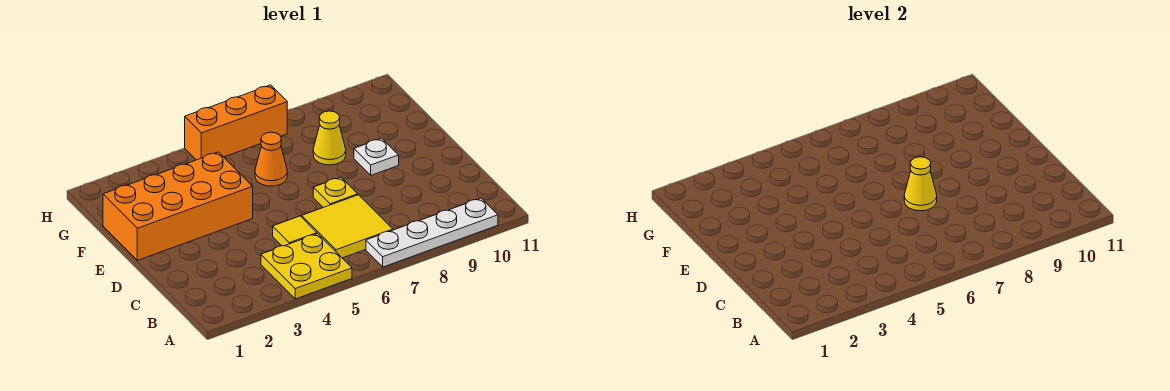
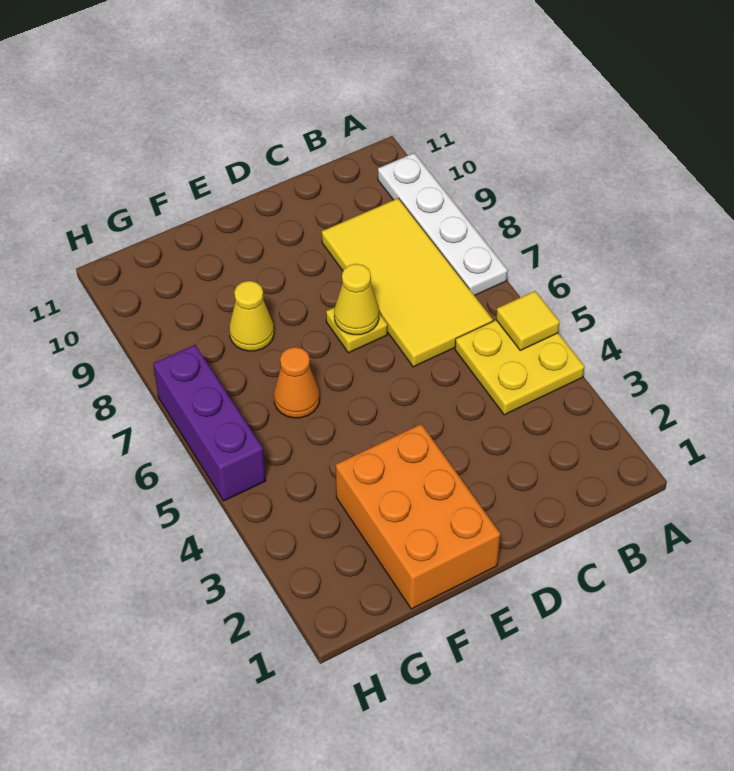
yellow tile B6:C7 level 1 -> yellow tile B6:C9 level 1
yellow tile C5 level 1 -> yellow tile A5 level 2
orange brick E1:F4 level 1 -> orange brick E1:F3 level 1
white plate E9 level 1 -> none
orange brick H5:H7 level 1 -> purple brick H5:H7 level 1

